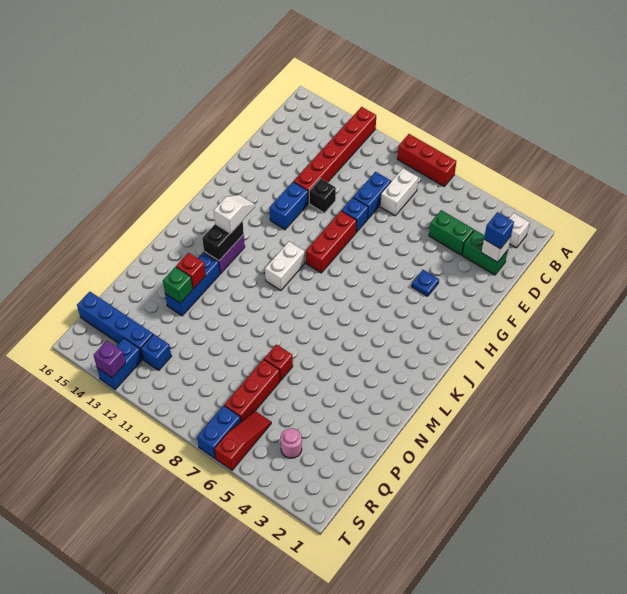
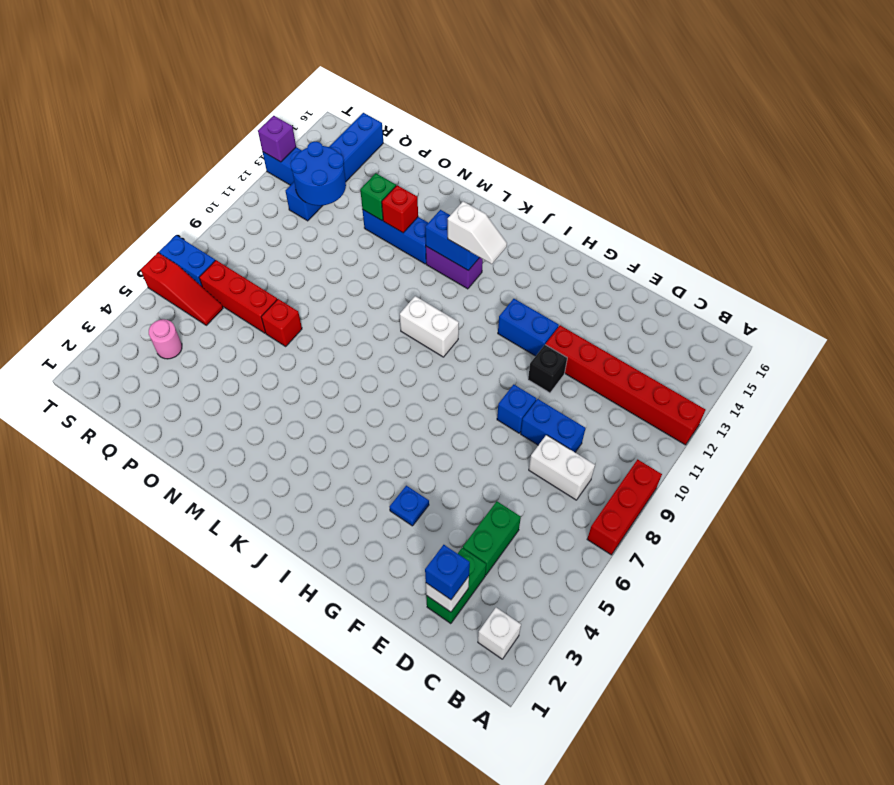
red brick G9:I9 level 1 -> none
black brick K13:L13 level 2 -> blue brick K13:L13 level 2
none -> blue round brick Q12:R13 level 2

